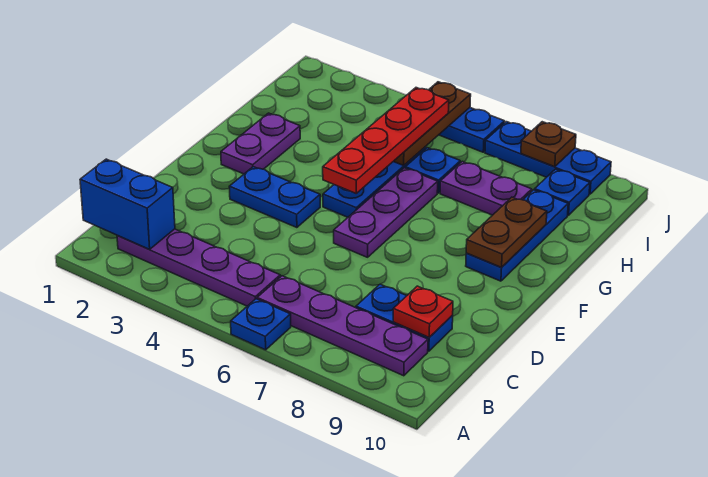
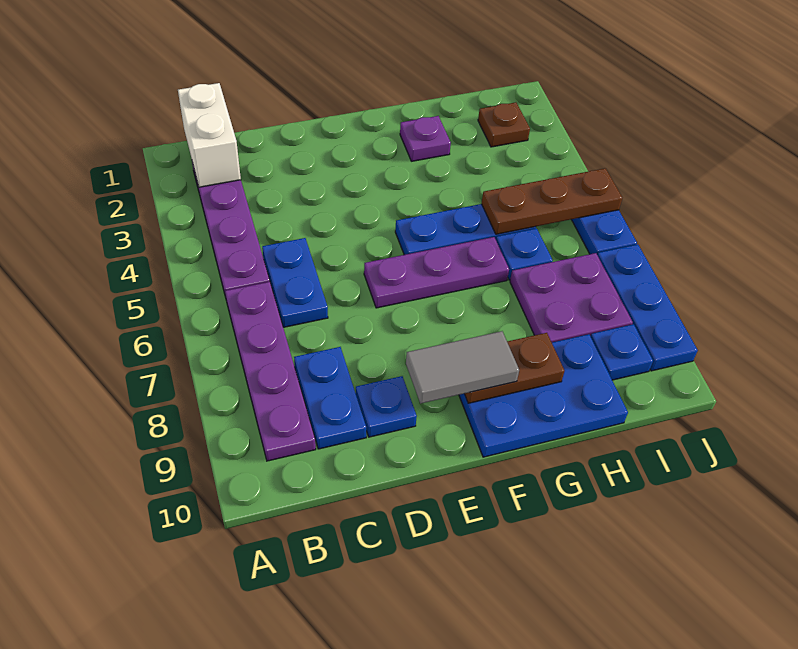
blue plate A6 level 1 -> blue plate D9 level 1
blue brick B1:B2 level 2 -> white brick B1:B2 level 2
red plate C9 level 2 -> none
blue plate E3:E4 level 1 -> blue plate C5:C6 level 1
none -> grey tile E9:F9 level 3
purple plate F2:G2 level 1 -> purple plate G2 level 1
red plate F5:I5 level 3 -> none
blue plate F9:H9 level 1 -> blue plate F9:H10 level 1
purple plate H7:H8 level 1 -> purple plate H7:I8 level 1
brown plate J8 level 2 -> brown plate I2 level 1

